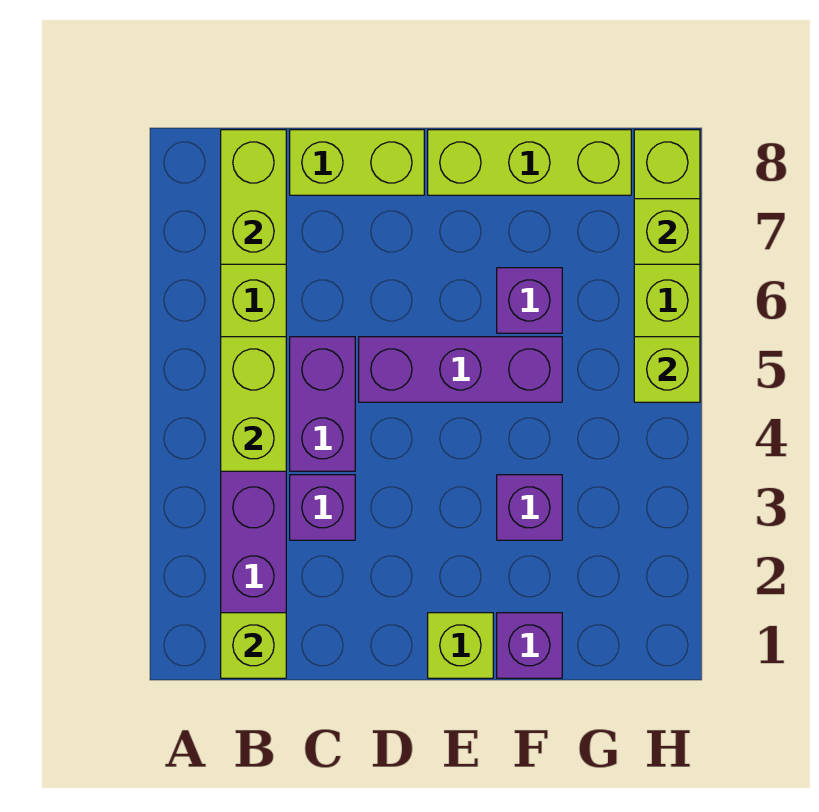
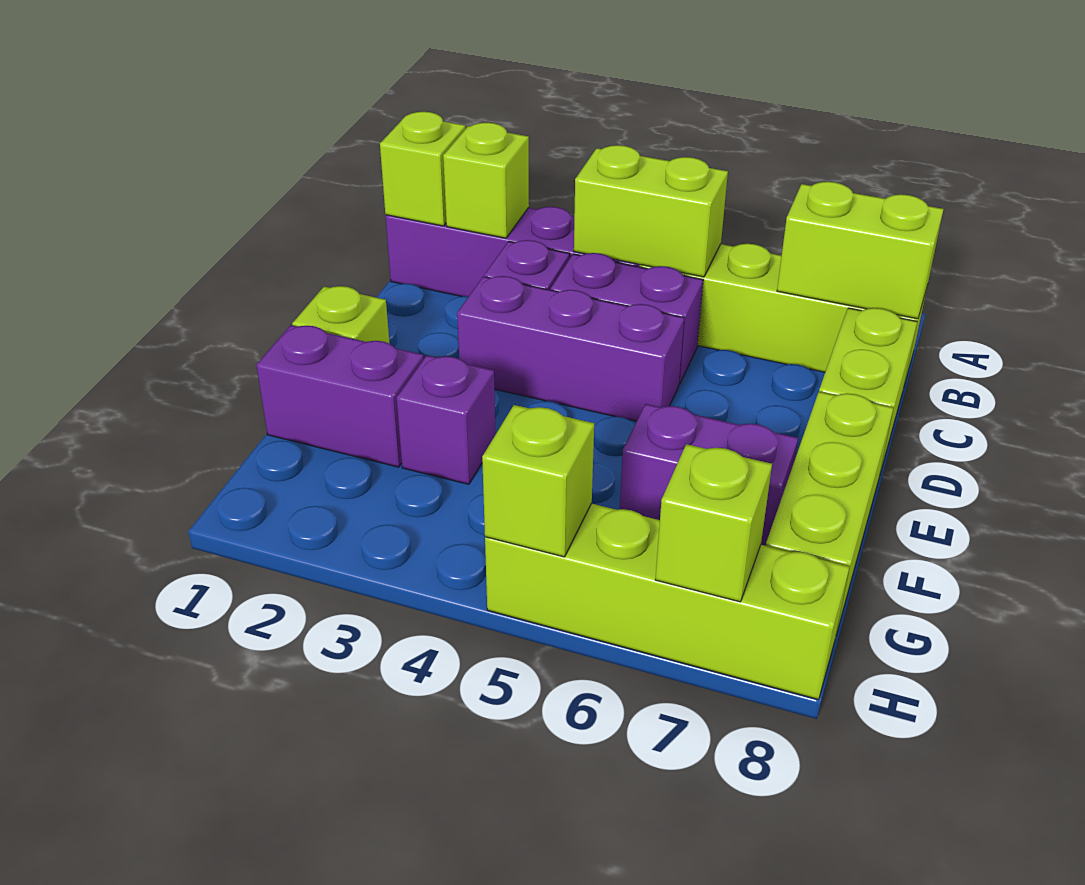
none -> lime brick B2 level 2
purple brick D5:F5 level 1 -> purple brick D3:D5 level 1
purple brick F1 level 1 -> purple brick F1:F2 level 1
purple brick F6 level 1 -> purple brick F6:F7 level 1

